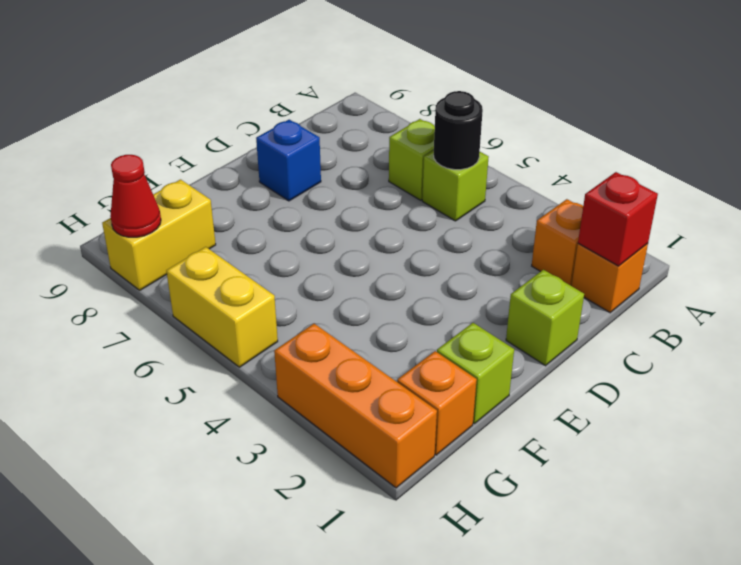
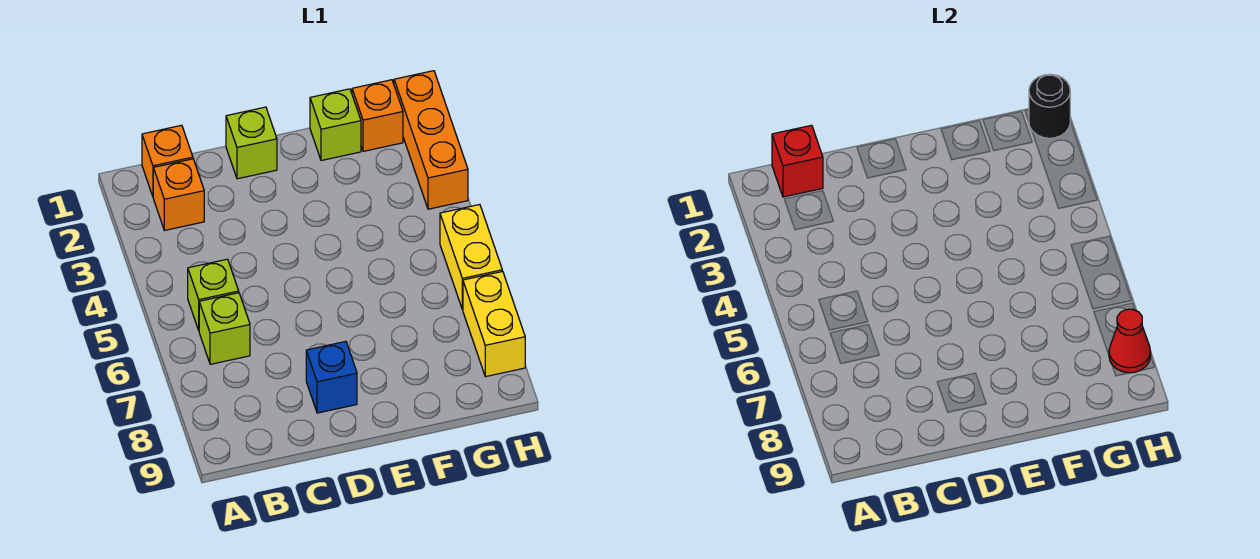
black round brick B5 level 2 -> black round brick H1 level 2
yellow brick G8:H8 level 1 -> yellow brick H7:H8 level 1

